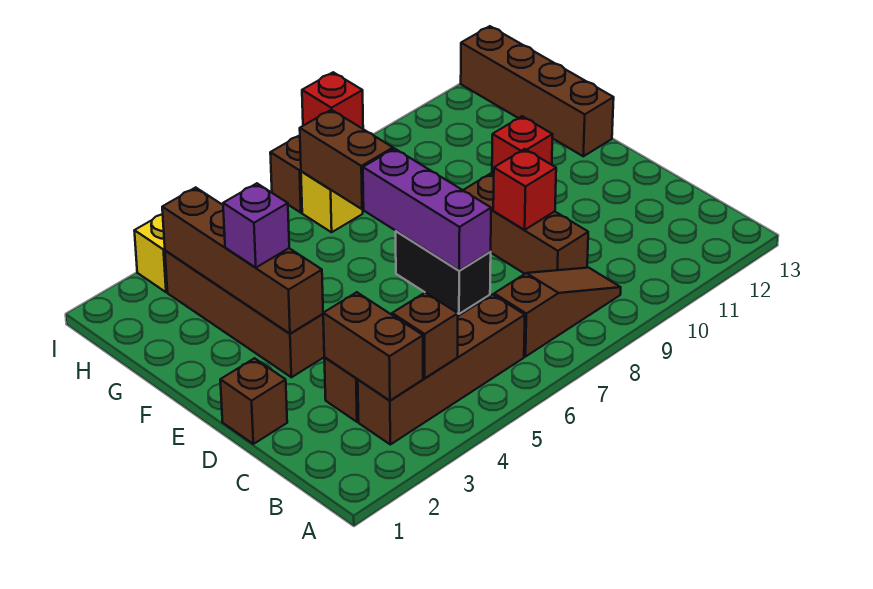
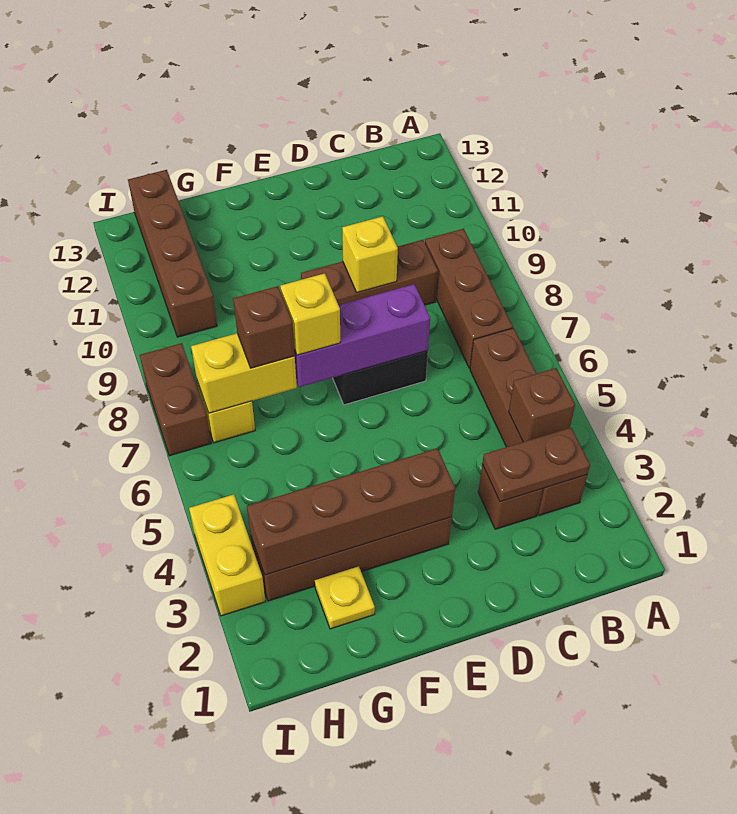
brown brick B3:C3 level 2 -> brown plate B3:C3 level 2
brown slope B7:B9 level 1 top 7 -> brown brick B7:B9 level 1
brown brick D1 level 1 -> brown brick G7 level 3
red brick D9 level 2 -> yellow brick D9 level 2
purple brick F3 level 3 -> none
none -> yellow brick F7 level 3
red brick F11 level 1 -> none
brown brick F13:I13 level 1 -> brown brick H10:H13 level 1
none -> yellow plate G2 level 1
brown brick G7:H7 level 2 -> yellow brick G7:H7 level 2
red brick I8 level 2 -> none

